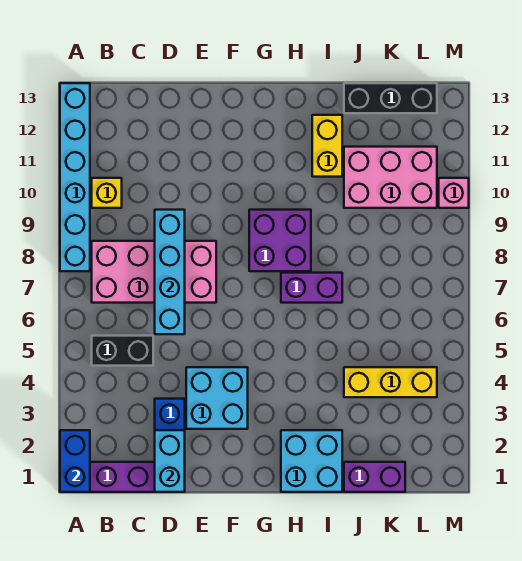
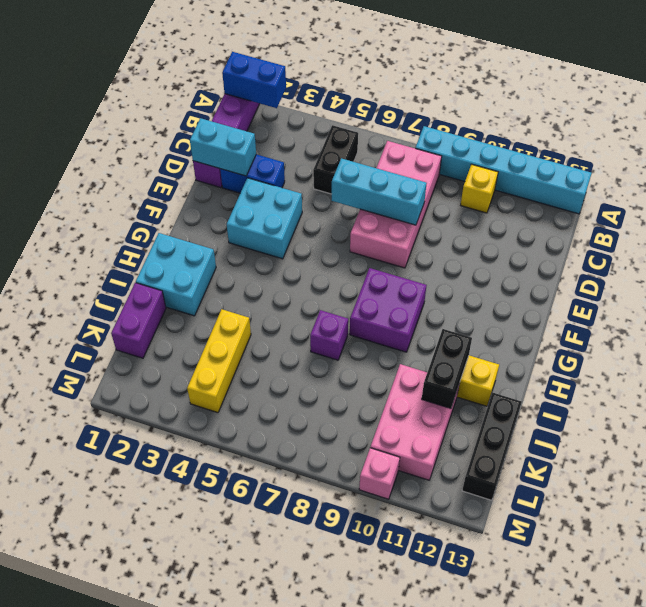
cyan brick D6:D9 level 2 -> cyan brick D6:D8 level 2
purple brick H7:I7 level 1 -> purple brick I7 level 1
none -> black brick I11:J11 level 2

